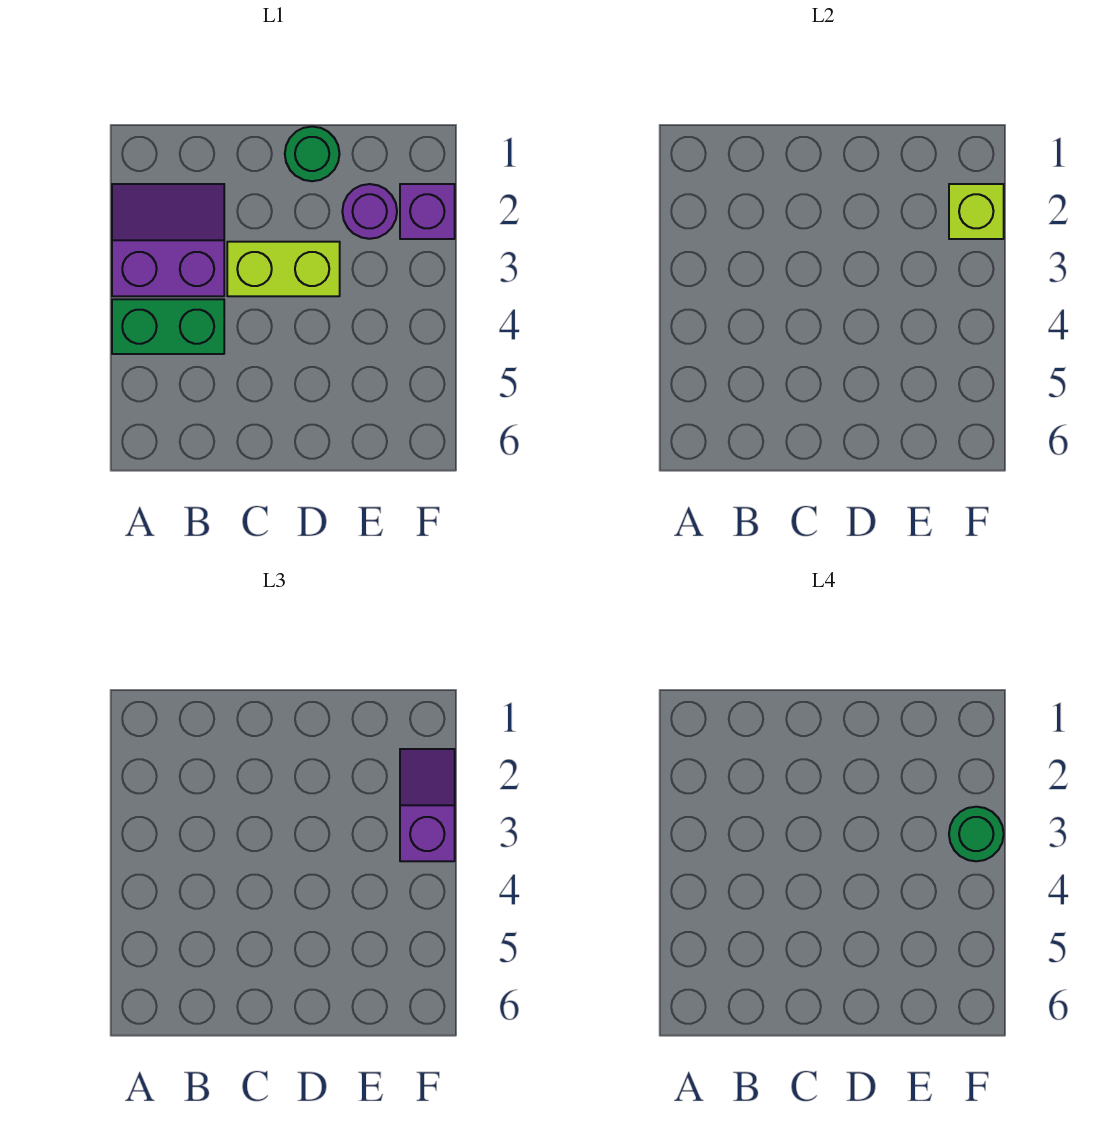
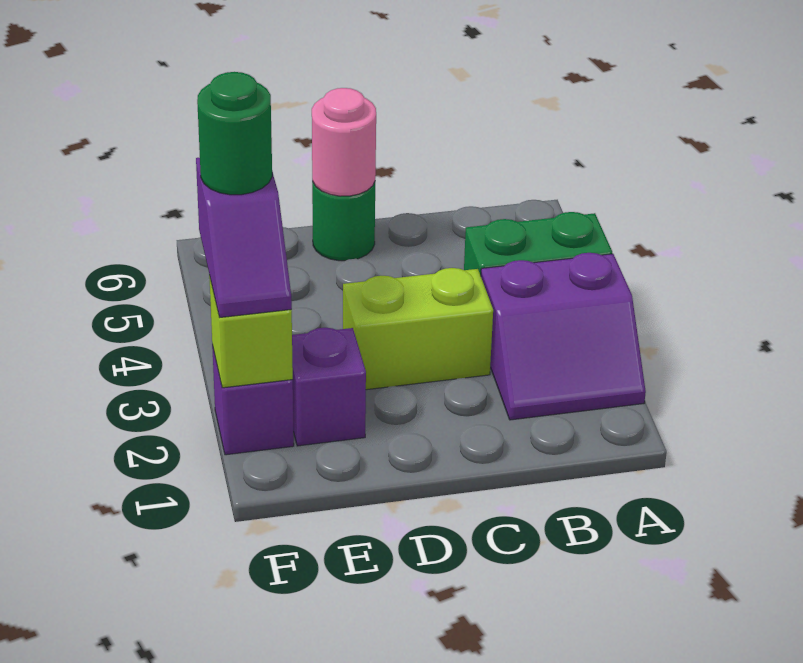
green round brick D1 level 1 -> green round brick D6 level 1
none -> pink round brick D6 level 2
purple round brick E2 level 1 -> purple brick E2 level 1

